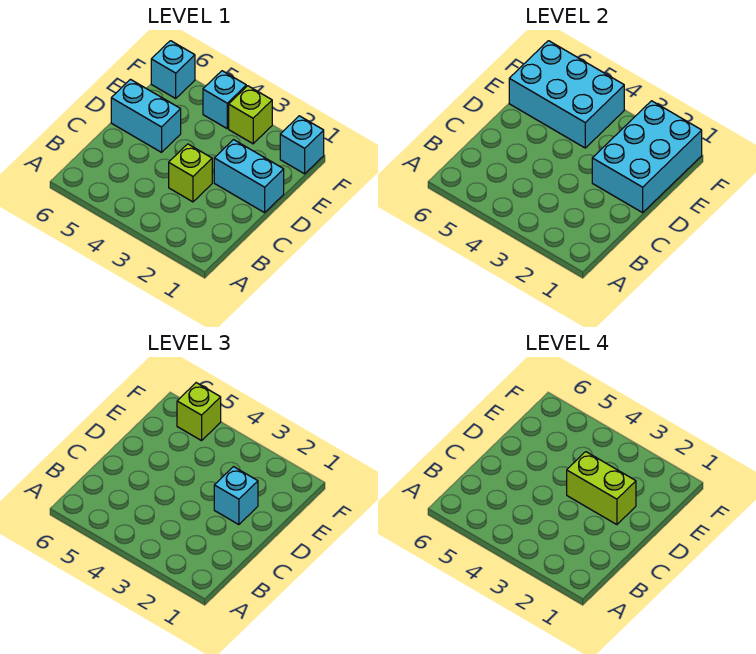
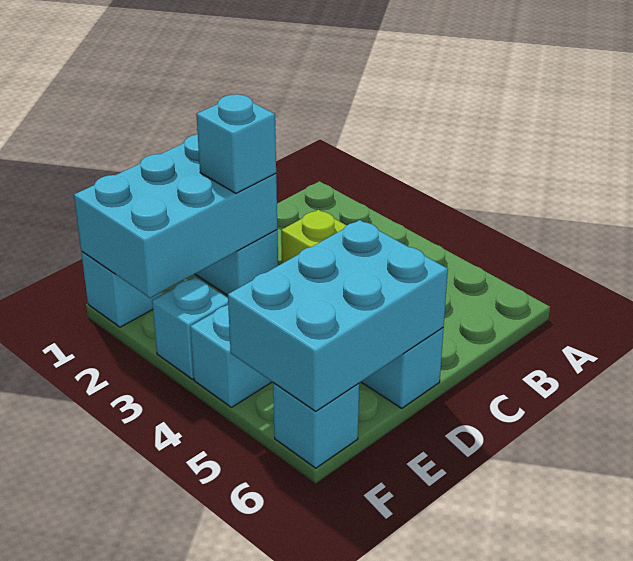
lime brick D2:D3 level 4 -> none
cyan brick E4:F6 level 2 -> cyan brick D5:F6 level 2
lime brick F3 level 1 -> cyan brick F3 level 1
lime brick F5 level 3 -> none

